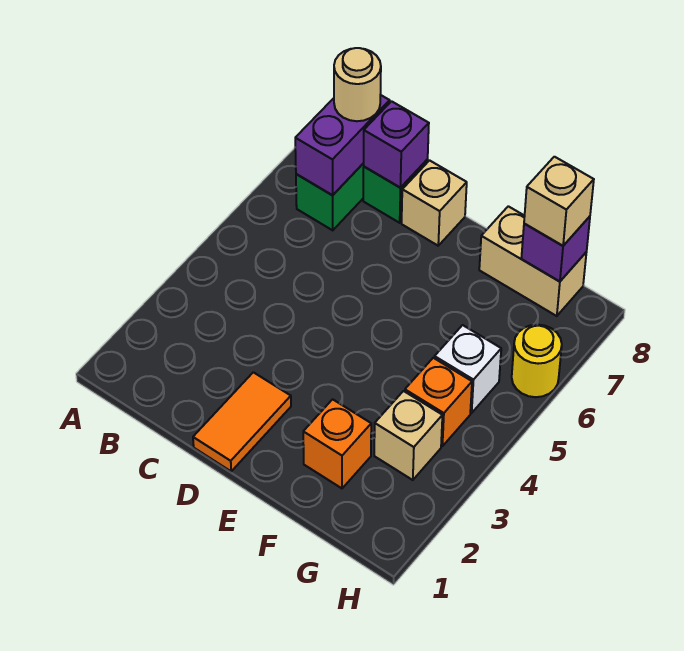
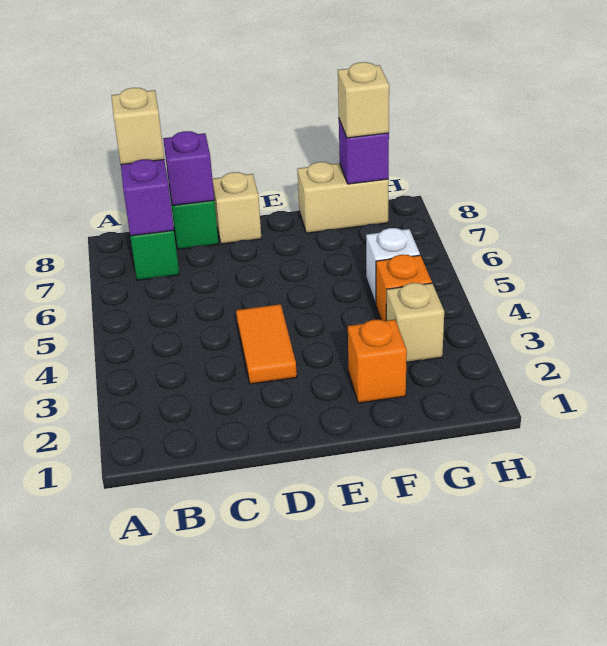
tan round brick B8 level 3 -> tan brick B8 level 3
orange tile D1:D2 level 1 -> orange tile D3:D4 level 1
yellow round brick H6 level 1 -> none

